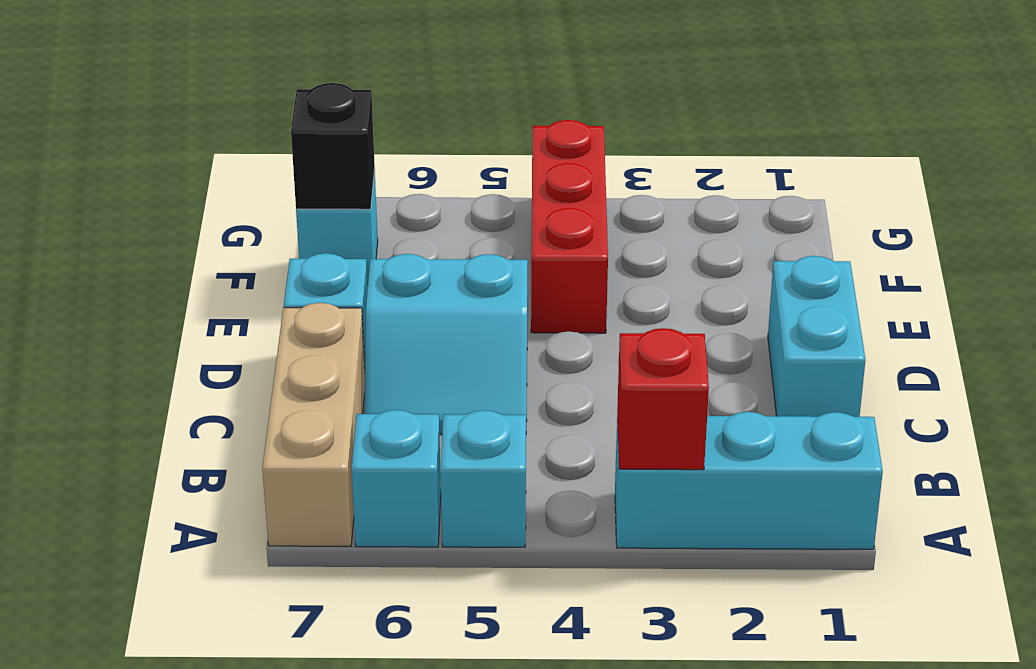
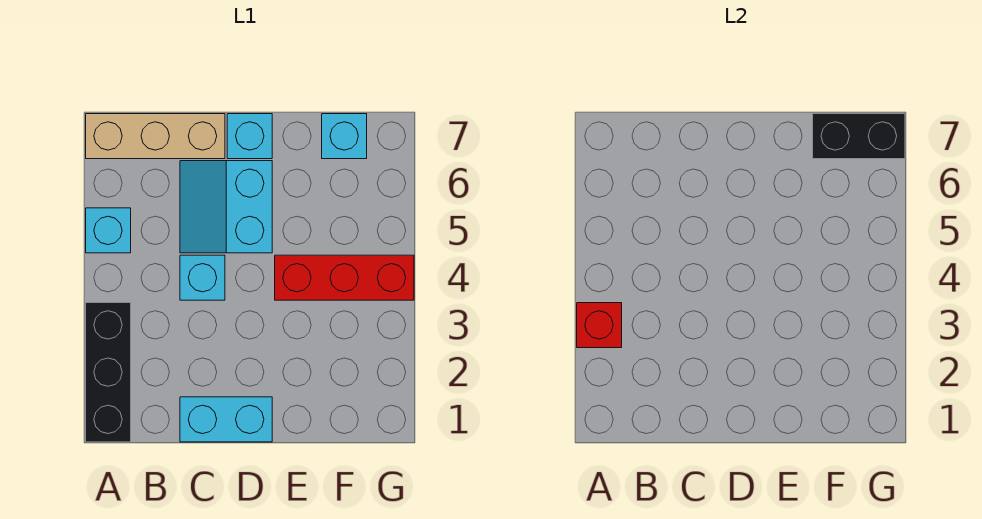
cyan brick A1:A3 level 1 -> black brick A1:A3 level 1
cyan brick A6 level 1 -> cyan brick C4 level 1
black brick F7 level 2 -> black brick F7:G7 level 2

